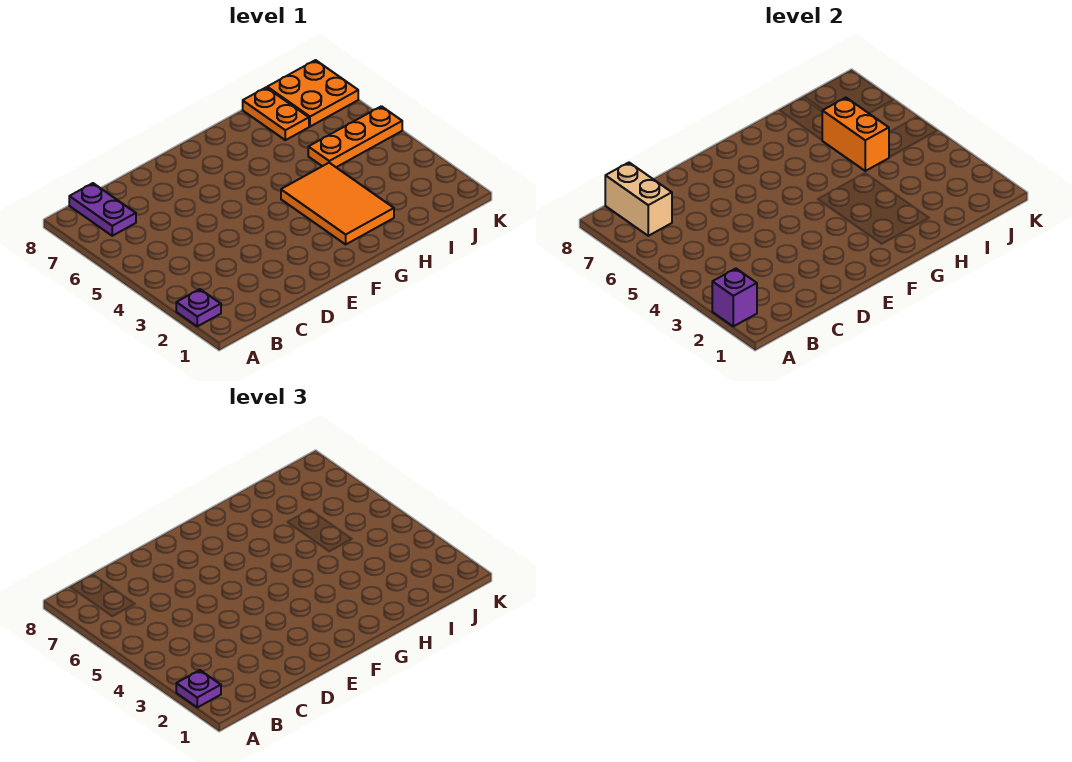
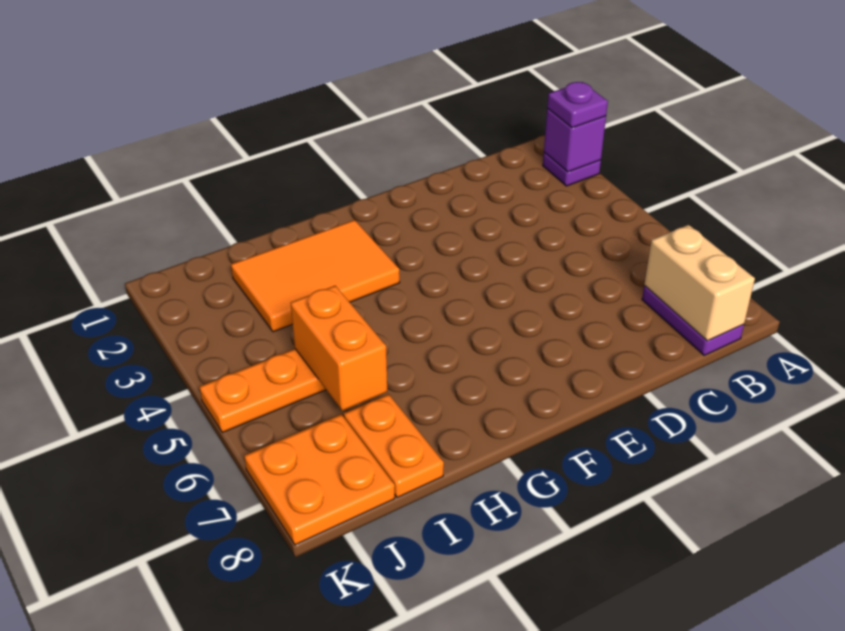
orange tile G2:H4 level 1 -> orange tile G2:I3 level 1

